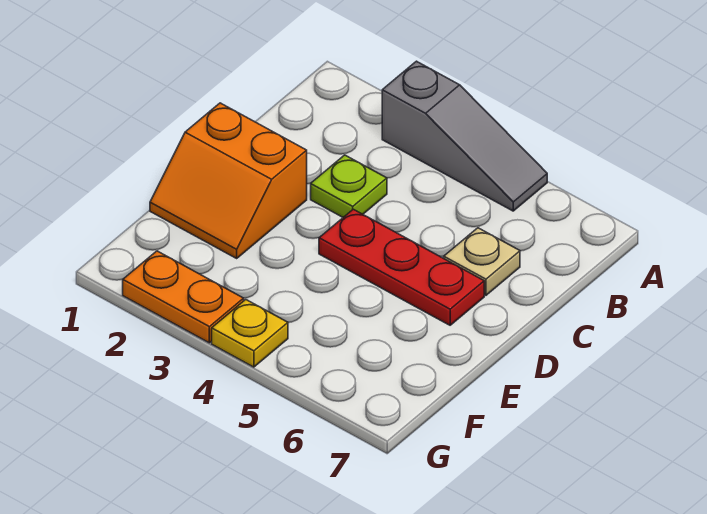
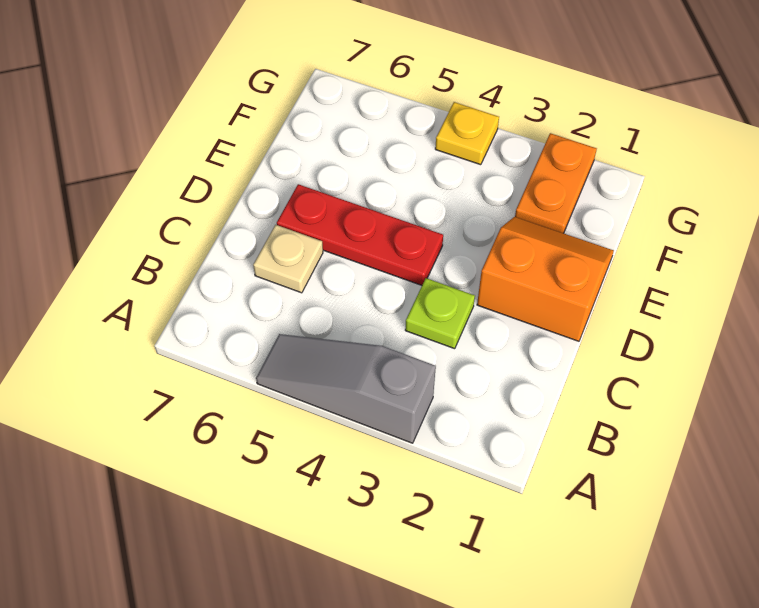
orange plate G2:G3 level 1 -> orange plate F2:G2 level 1

